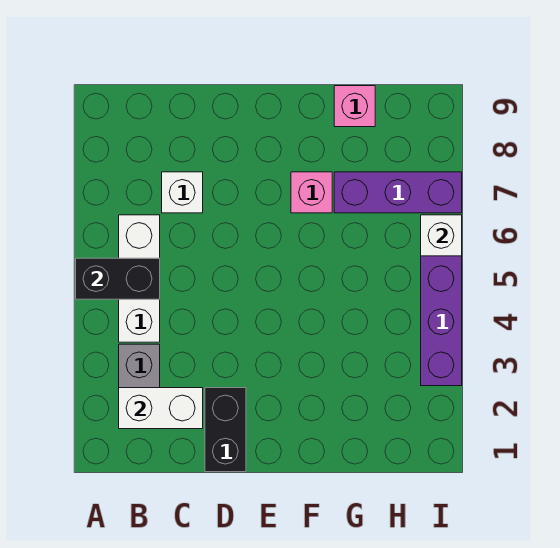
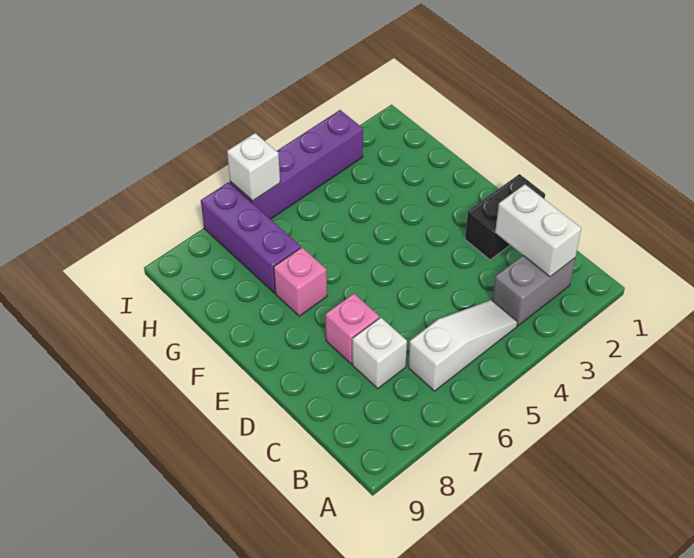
black brick A5:B5 level 2 -> none
white brick B4:B6 level 1 -> white slope B4:B6 level 1 top 6
pink brick G9 level 1 -> pink brick D7 level 1

